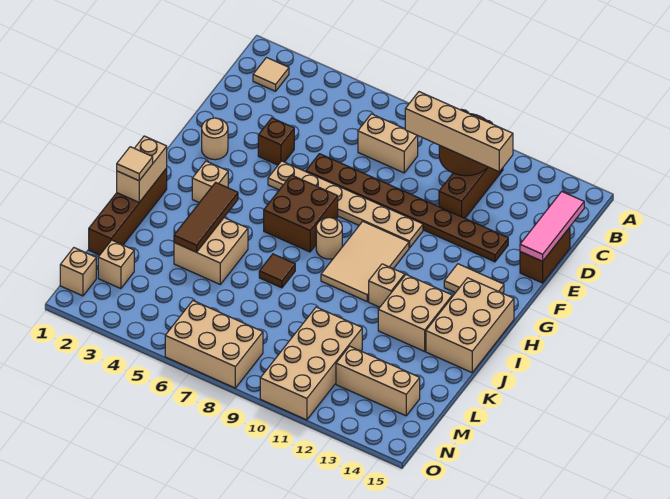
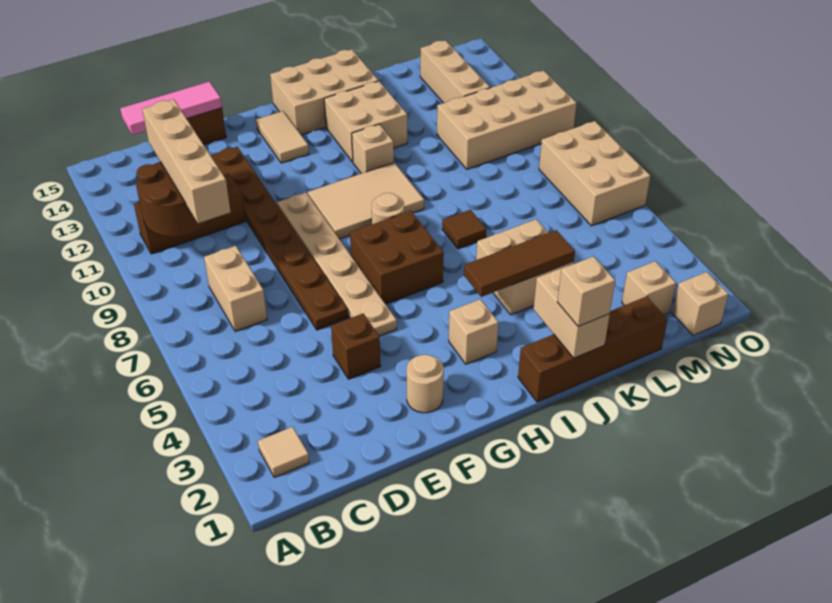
tan brick I1:J1 level 2 -> tan brick J1:J2 level 2
tan tile J1 level 3 -> tan brick J1 level 3

